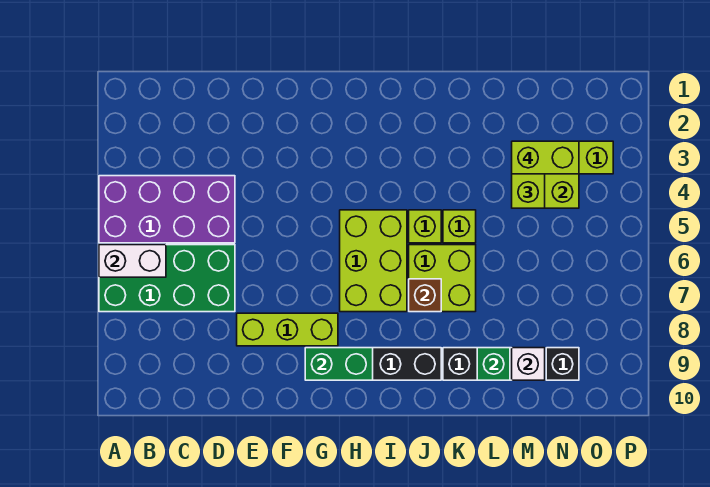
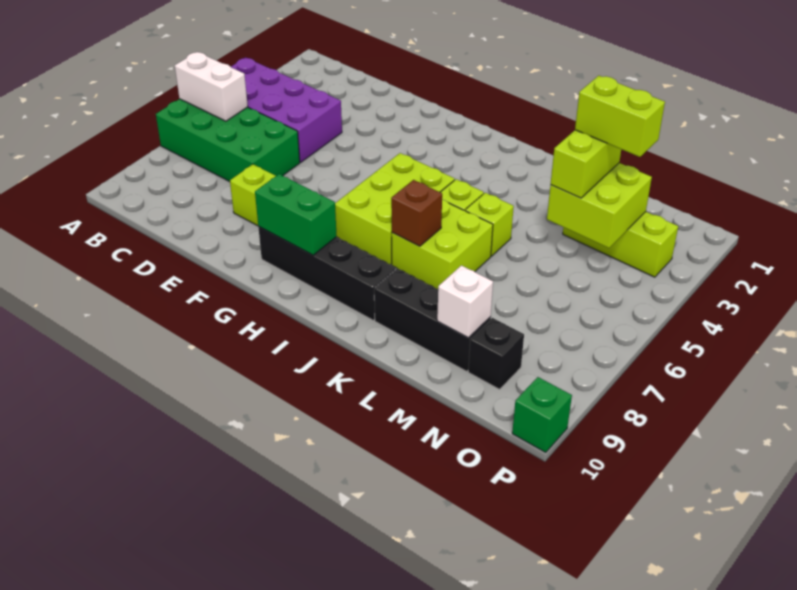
green brick L9 level 2 -> green brick P10 level 1

